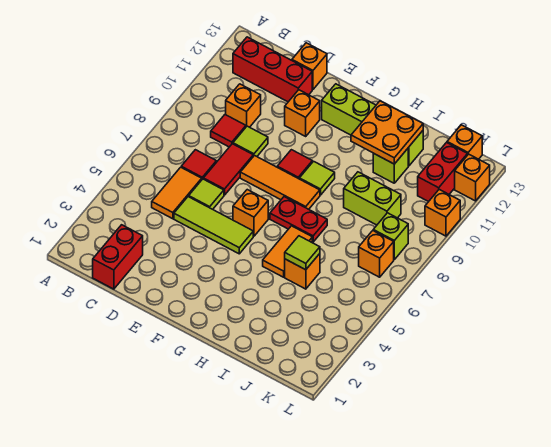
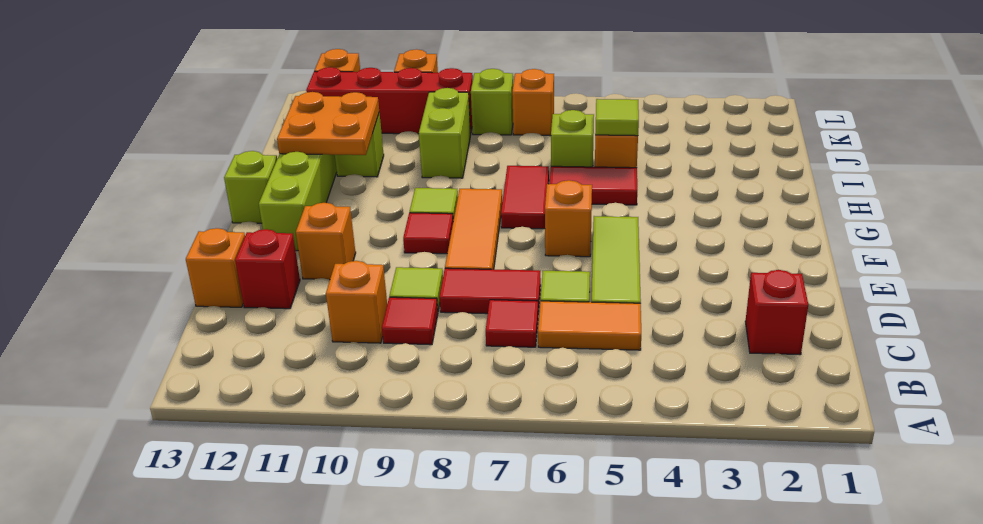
red brick B12:D12 level 1 -> red brick D12 level 1
red brick C1:C2 level 1 -> red brick C2 level 1
red plate G7:H7 level 1 -> red tile G7:H7 level 1
none -> lime brick G13 level 1
orange tile H5:H6 level 1 -> red tile H5:H6 level 1
none -> lime brick I6 level 1
red brick K11:K12 level 1 -> red brick K9:K12 level 1
orange brick K13 level 1 -> none

